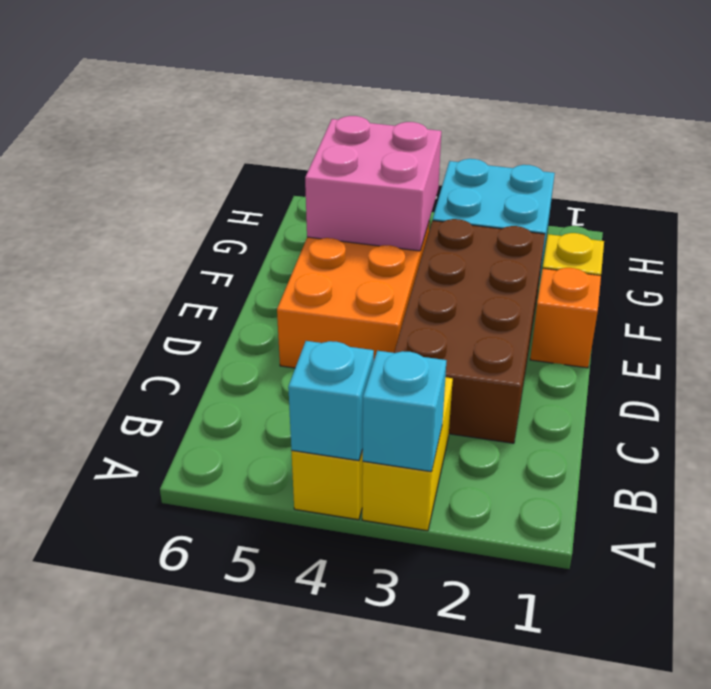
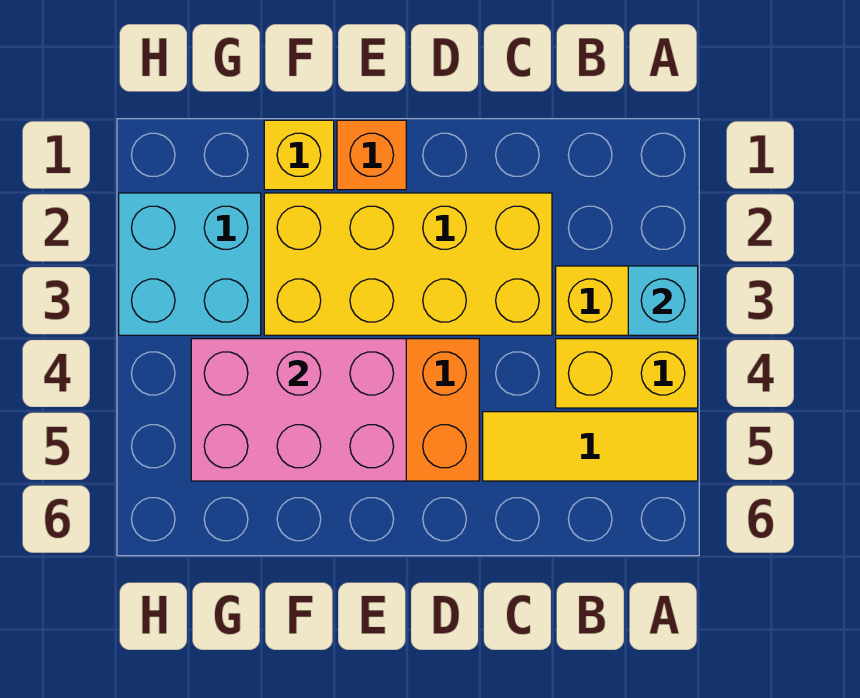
cyan brick A4 level 2 -> none
none -> yellow tile A5:C5 level 1
brown brick C2:F3 level 1 -> yellow brick C2:F3 level 1
pink brick F4:G5 level 2 -> pink brick E4:G5 level 2

